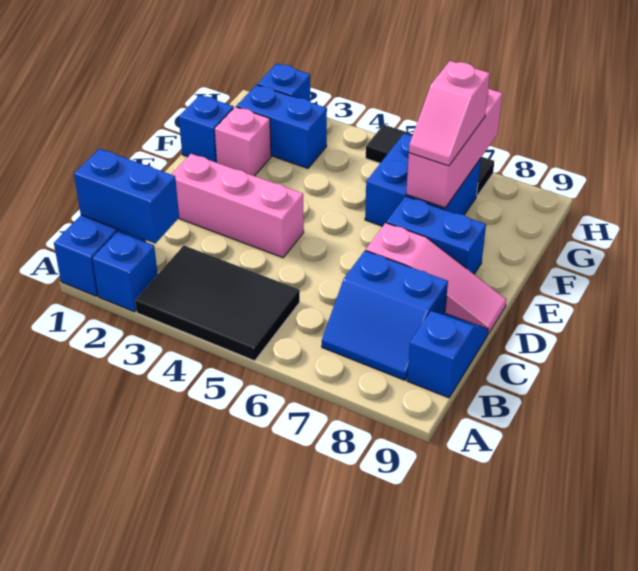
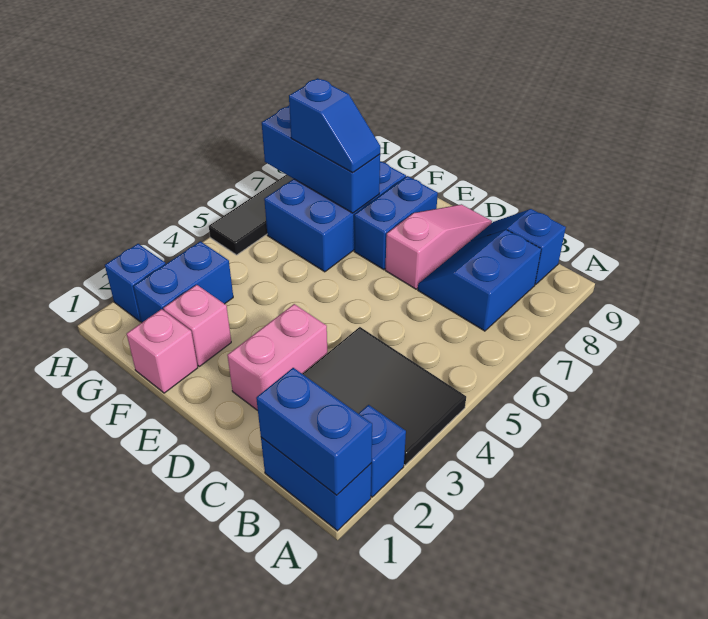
black tile A3:B5 level 1 -> black tile A3:C4 level 1
blue brick B1:B2 level 2 -> blue brick A1:B1 level 2
blue slope B7:C8 level 1 top C -> blue slope B7:C8 level 1 top B
pink brick D2:D4 level 1 -> pink brick D2:D3 level 1
blue brick F1 level 1 -> pink brick F1 level 1
blue brick F6:G7 level 1 -> blue brick F6:G8 level 1
pink brick F7:H7 level 2 -> blue brick F7:H7 level 2
pink slope F7:G7 level 3 top G -> blue slope F7:G7 level 3 top G

